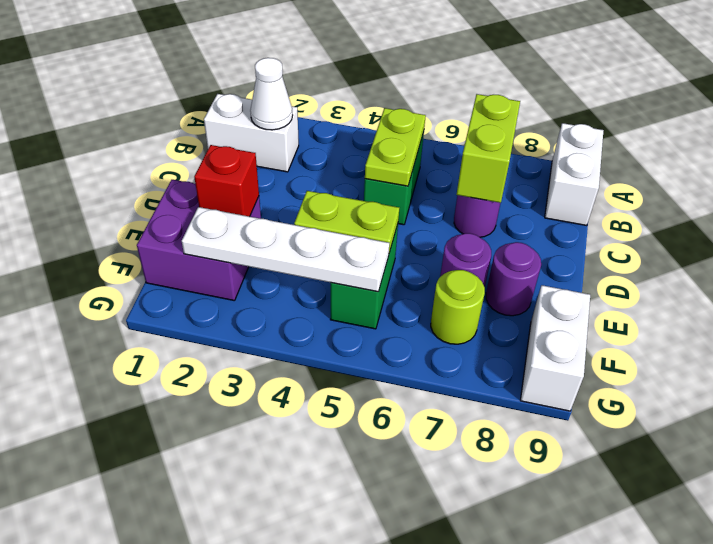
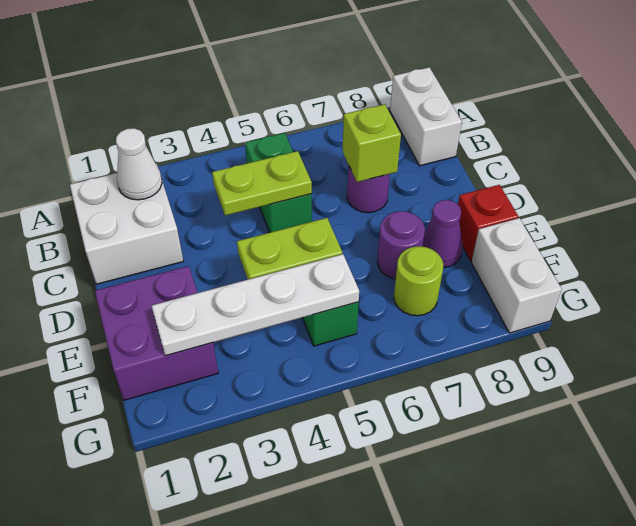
white brick B1:B2 level 1 -> white brick B1:C2 level 1
lime plate B5:C5 level 2 -> lime plate C4:C5 level 2
lime brick B7:C7 level 2 -> lime brick C7 level 2
red brick E2 level 2 -> red brick E9 level 1
purple round brick E8 level 1 -> purple cone E8 level 1

